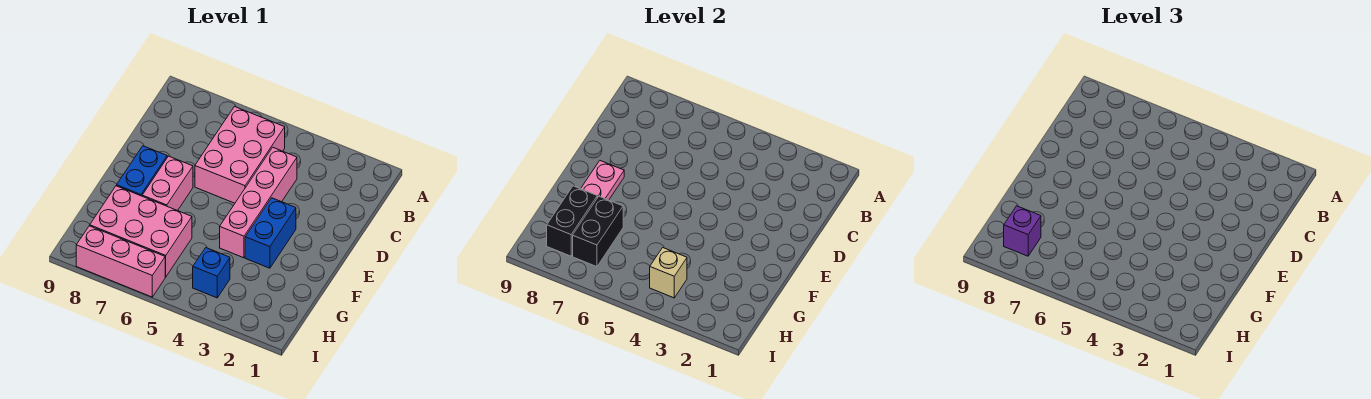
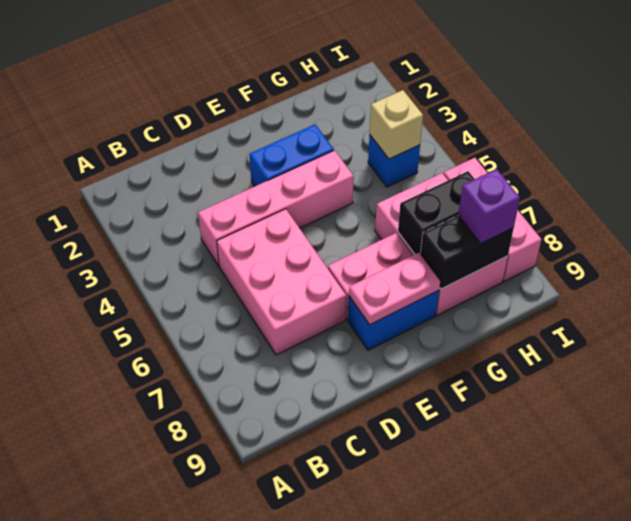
pink brick B5:D6 level 1 -> pink brick C5:D7 level 1

